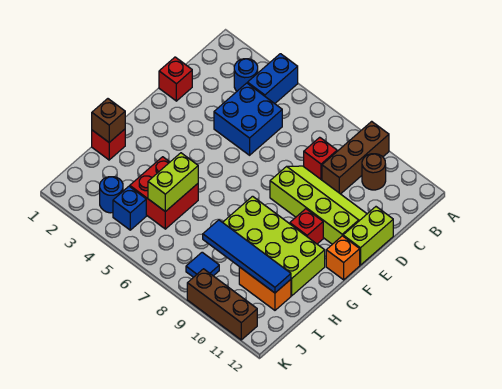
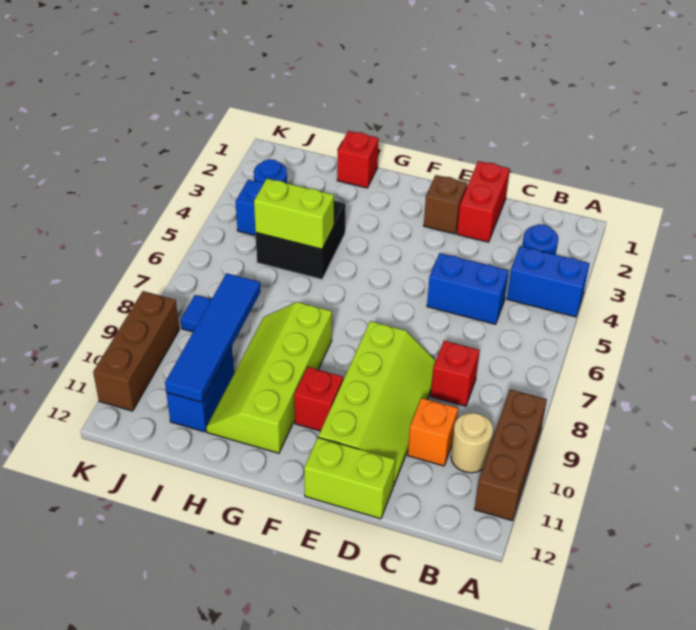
brown brick A9:C9 level 1 -> brown brick A9:A11 level 1
brown round brick B10 level 1 -> tan round brick B10 level 1
blue brick C4:D5 level 1 -> blue brick C5:D5 level 1
red brick D1 level 1 -> red brick D1:D2 level 1
orange brick F12 level 1 -> orange brick C10 level 1
lime brick G8:H11 level 1 -> lime slope G8:H11 level 1 top G
brown brick H1 level 2 -> brown brick E2 level 1
red brick H4:I5 level 1 -> black brick H4:I5 level 1
orange brick I10:I11 level 1 -> blue brick I10:I11 level 1

